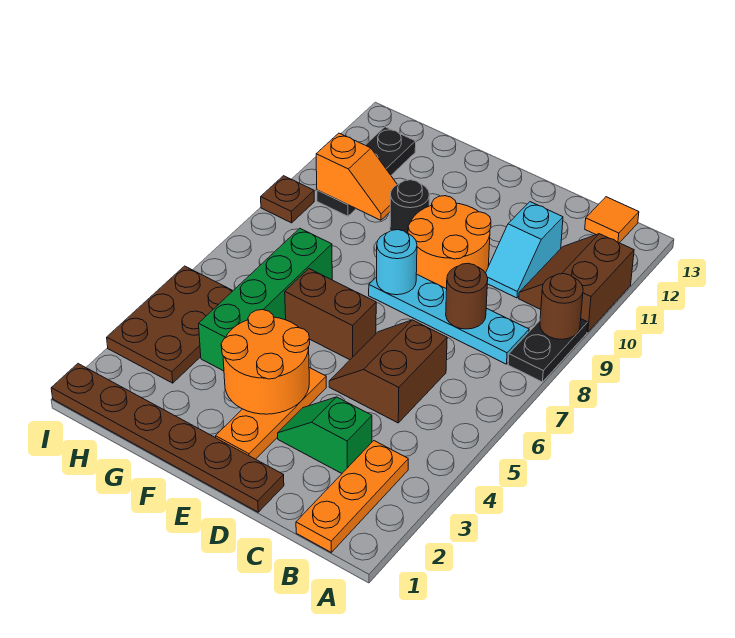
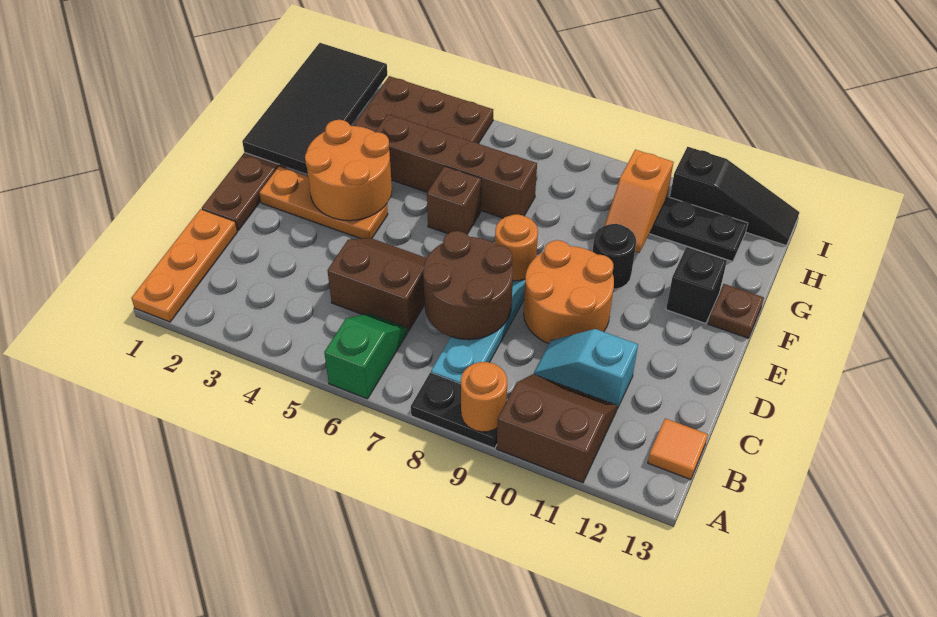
brown round brick A9 level 2 -> orange round brick A9 level 2
orange plate B1:B3 level 1 -> orange plate A1:C1 level 1
green slope C3:D3 level 1 top C -> green slope A6:B6 level 1 top A
brown round brick C8 level 2 -> brown round brick C7:D8 level 2
brown brick E6:F6 level 1 -> brown brick F6 level 1
cyan round brick E8 level 2 -> orange round brick E8 level 2
none -> black tile F1:I2 level 2
none -> black brick F12 level 1
green brick G4:G7 level 1 -> brown brick G4:G7 level 1
brown plate I9 level 1 -> brown plate F13 level 1
none -> black slope I11:I13 level 1 top 11

